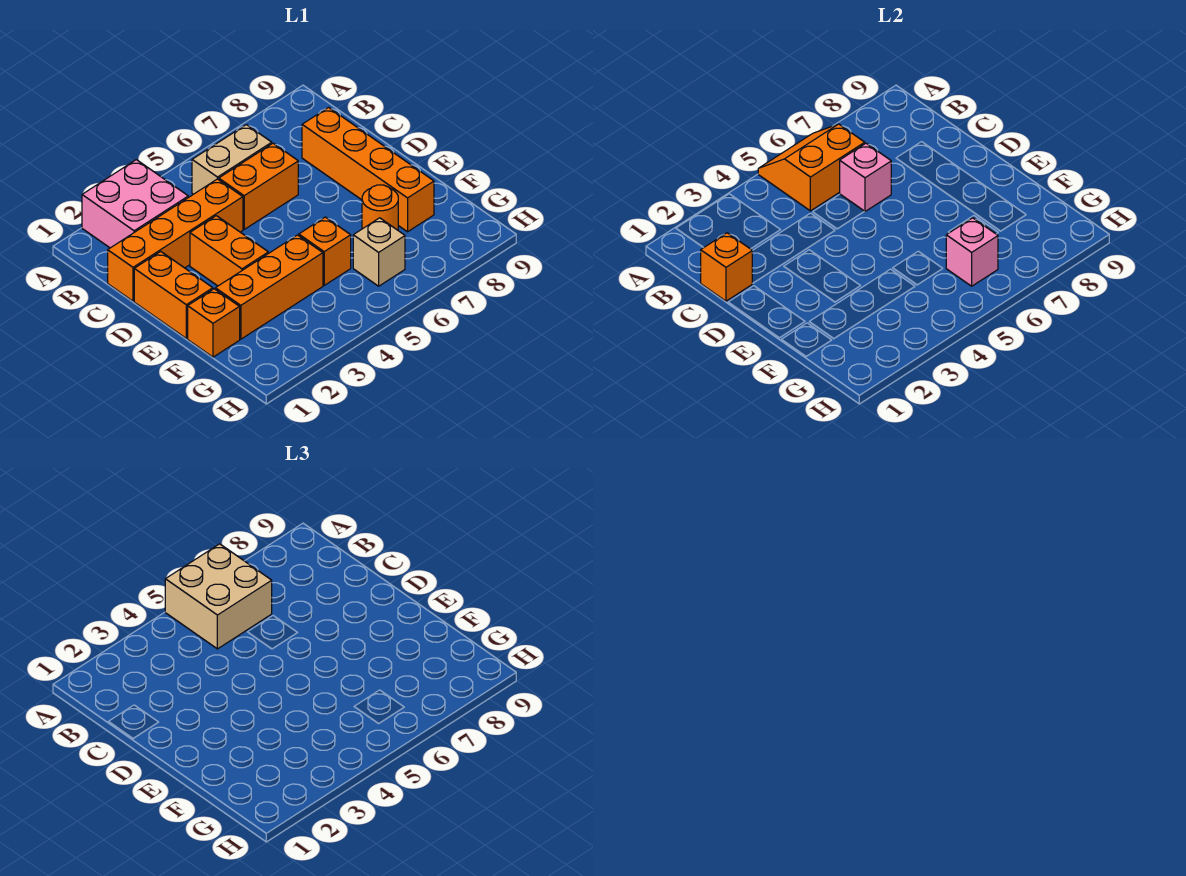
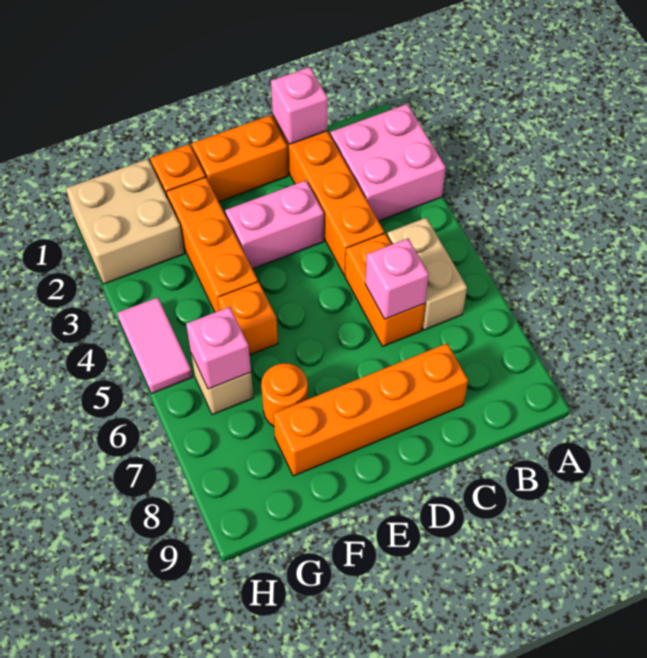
orange slope A5:B6 level 2 top B -> none
tan brick A5:B6 level 3 -> tan brick G1:H2 level 1
orange brick C1 level 2 -> pink brick C1 level 2
orange brick D3:E3 level 1 -> pink brick D3:E3 level 1
none -> pink tile H4:H5 level 1

